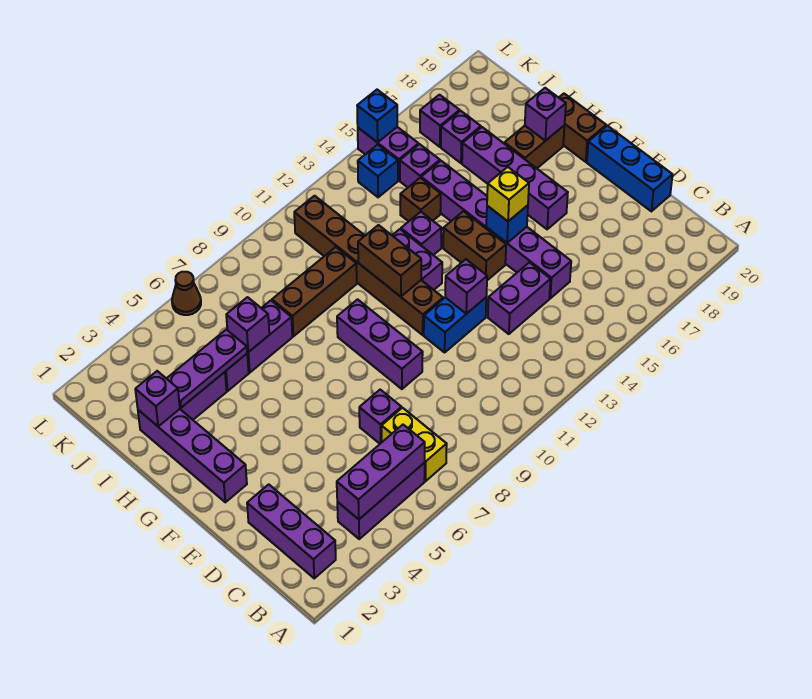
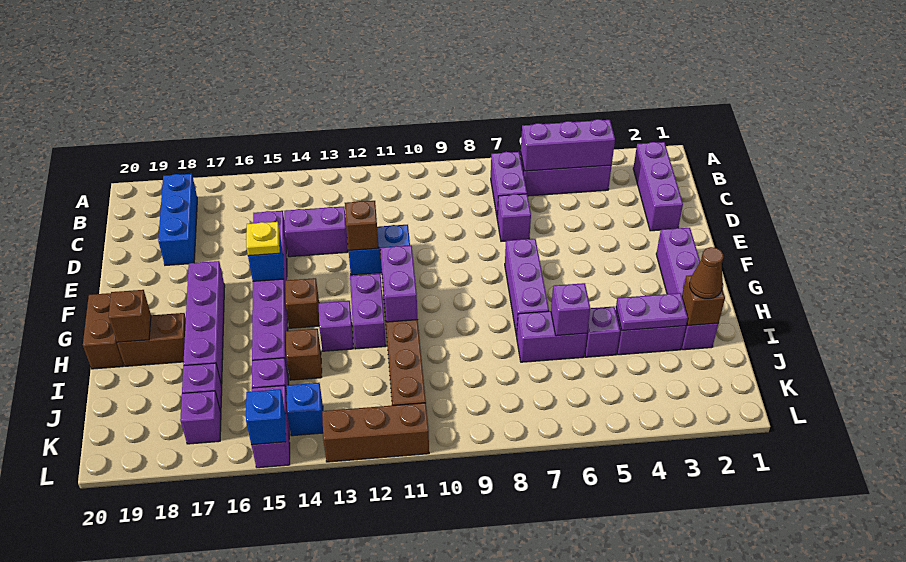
yellow brick B7:C7 level 1 -> purple brick B7:C7 level 1
blue brick D20:F20 level 1 -> blue brick B18:D18 level 1
purple brick E9:G9 level 1 -> purple brick F7:H7 level 1
purple brick E12 level 2 -> brown brick E12 level 2
brown brick F14:G14 level 1 -> brown brick G14 level 1
yellow brick F15 level 3 -> yellow plate F15 level 3
brown brick G11:H11 level 2 -> purple brick G11:H11 level 2
purple brick H19 level 2 -> brown brick H19 level 2
purple brick I2 level 2 -> brown brick I2 level 2
purple plate I3:I5 level 2 -> purple plate I3:I4 level 2
brown brick I8:I10 level 1 -> brown brick L11:L13 level 1
brown cone L6 level 1 -> brown cone I2 level 3

